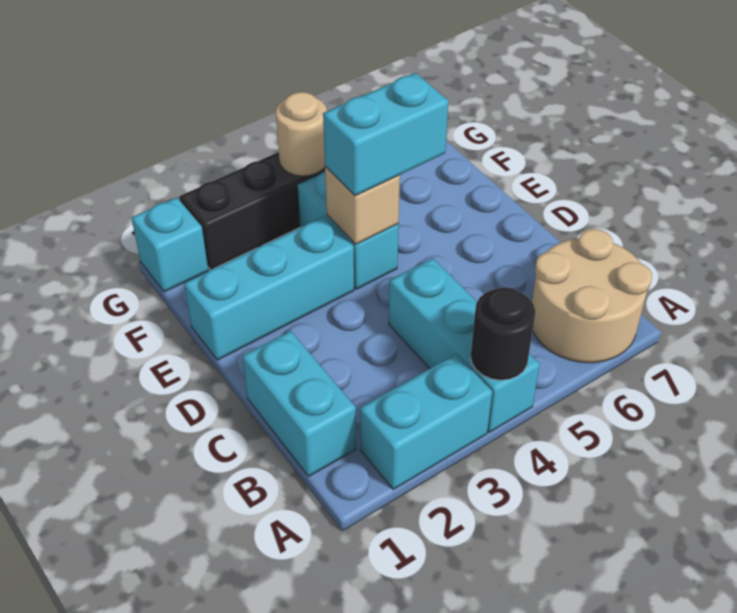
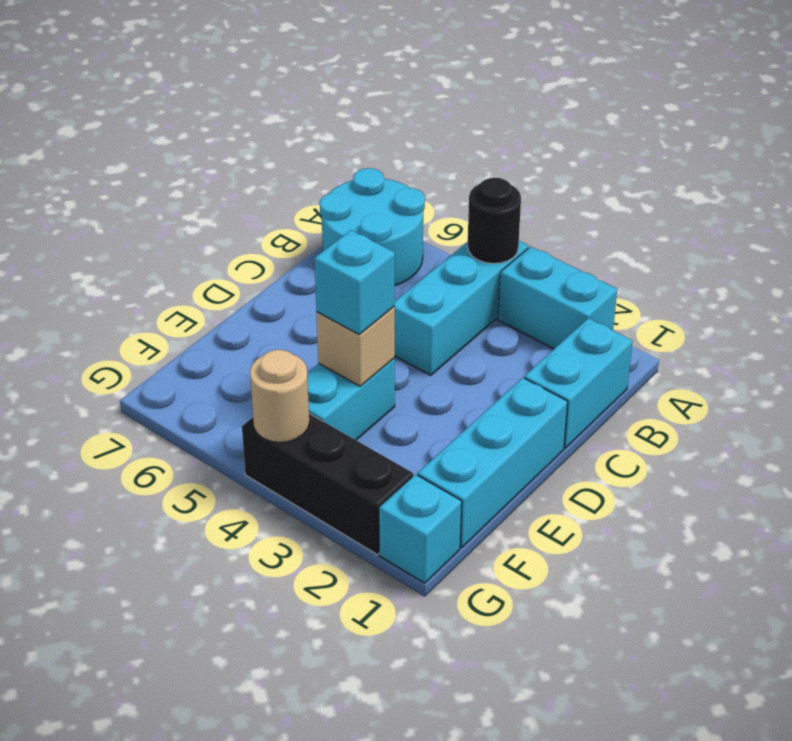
tan round brick A6:B7 level 1 -> cyan round brick A6:B7 level 1
cyan brick E1:E3 level 1 -> cyan brick D1:F1 level 1
cyan brick E4:E5 level 3 -> cyan brick E4 level 3

